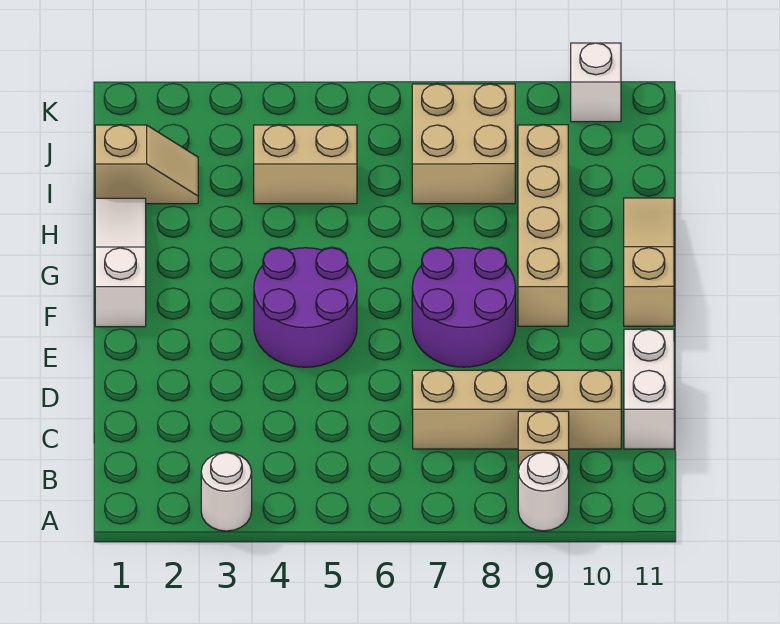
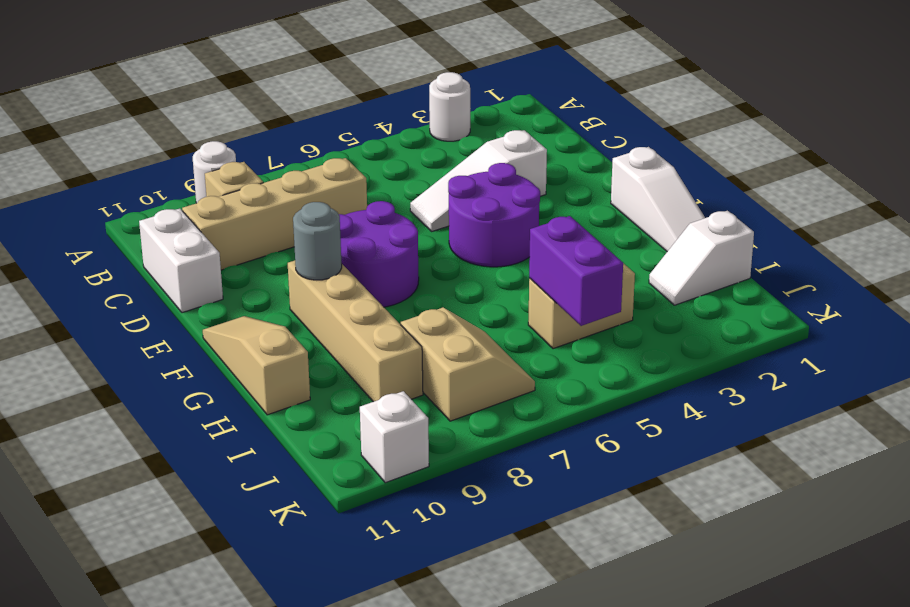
none -> white slope D3:D5 level 1 top 3
none -> grey round brick F9 level 2
tan slope F11:H11 level 1 top F -> tan slope F11:H11 level 1 top H
tan slope I1:I2 level 1 top 1 -> white slope I1:I2 level 1 top 1
none -> purple brick I5:J5 level 2
tan brick I7:J8 level 1 -> tan slope I7:J8 level 1 top 8

